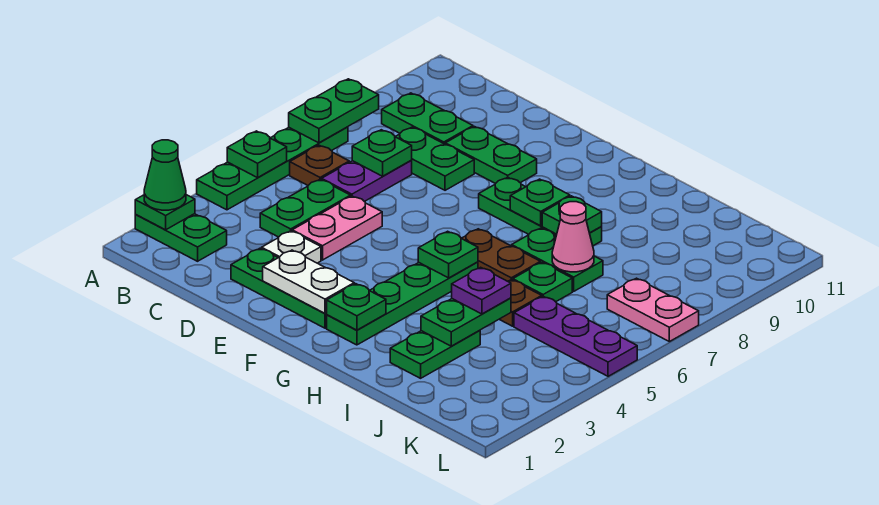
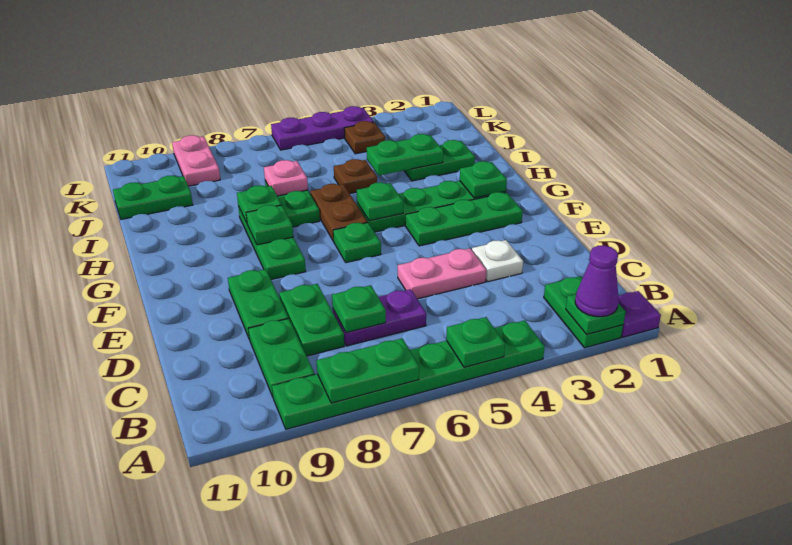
green cone A2 level 3 -> purple cone A2 level 3
green plate A4:A7 level 1 -> green plate A4:A9 level 1
brown plate B6 level 1 -> brown plate K4 level 1
green plate C4:C5 level 1 -> green plate J10:J11 level 1
green plate D2:F2 level 1 -> green plate F2:F4 level 1
white plate E2:F2 level 2 -> none
purple plate I4 level 3 -> purple plate A1 level 1
green plate I6 level 1 -> green plate F6 level 1
pink cone I7 level 2 -> pink plate I7 level 2
purple plate J5:L5 level 1 -> purple plate L4:L6 level 1
pink plate K7:L7 level 1 -> pink plate K9:L9 level 1

